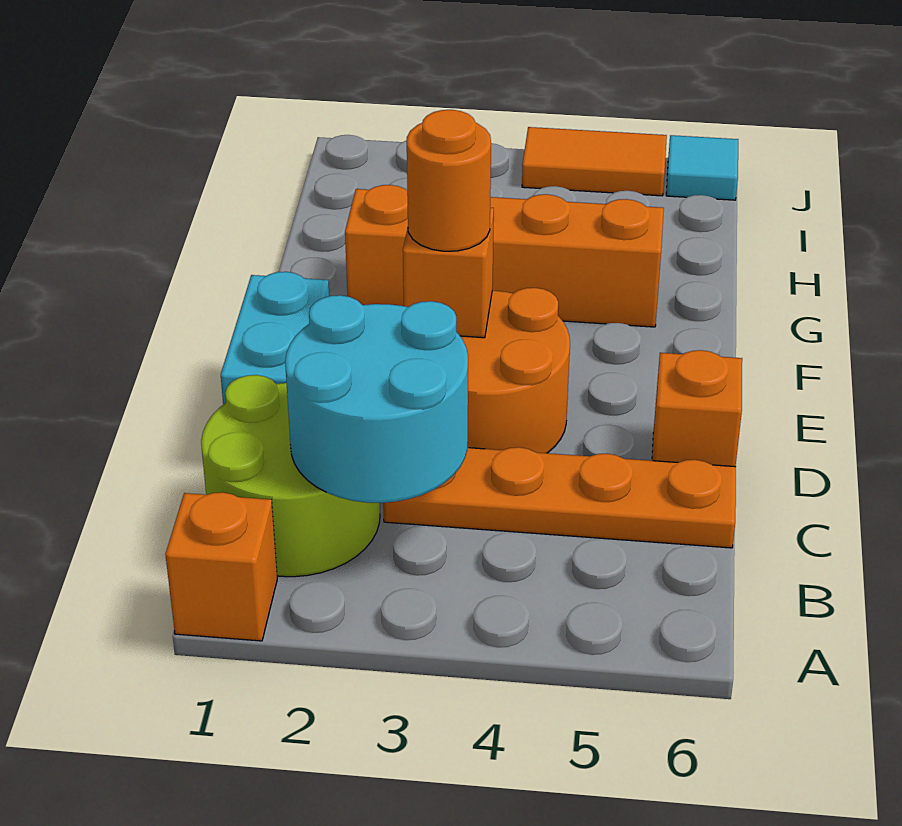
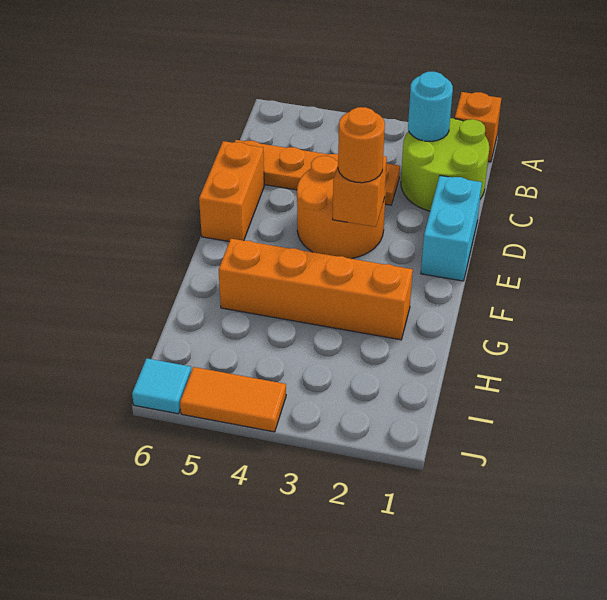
cyan round brick B2:C3 level 2 -> cyan round brick B2 level 2
orange brick D6 level 1 -> orange brick D6:E6 level 1

